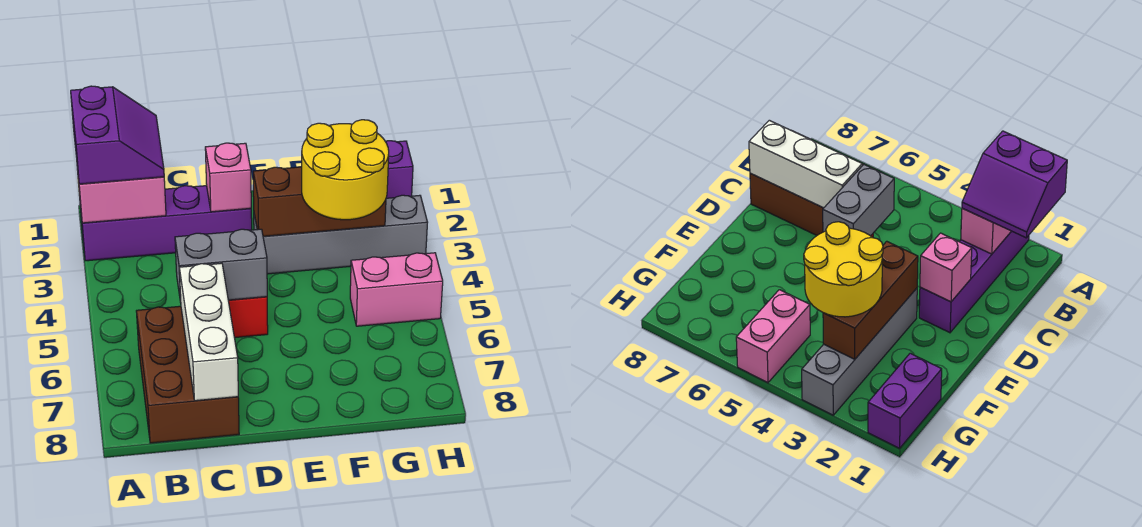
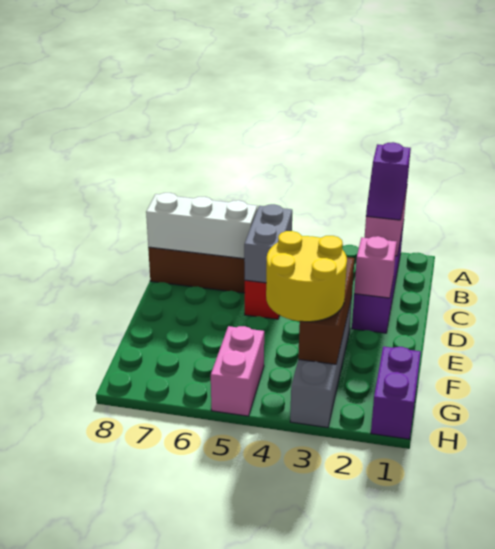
purple slope A1:B2 level 3 top A -> purple slope A2:B2 level 3 top A

